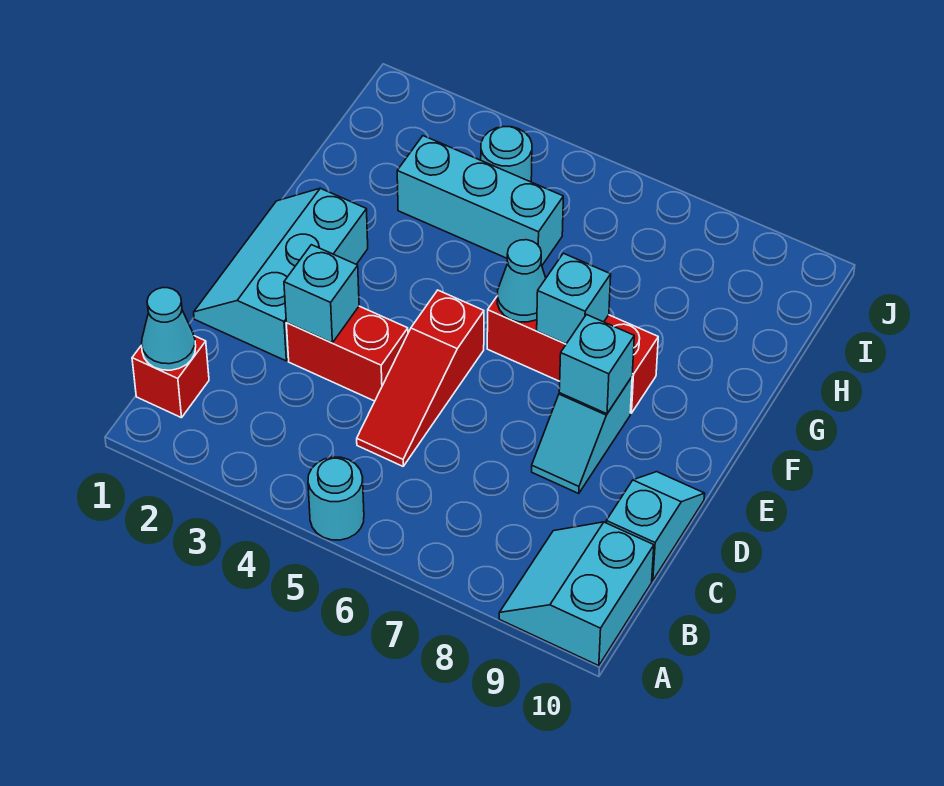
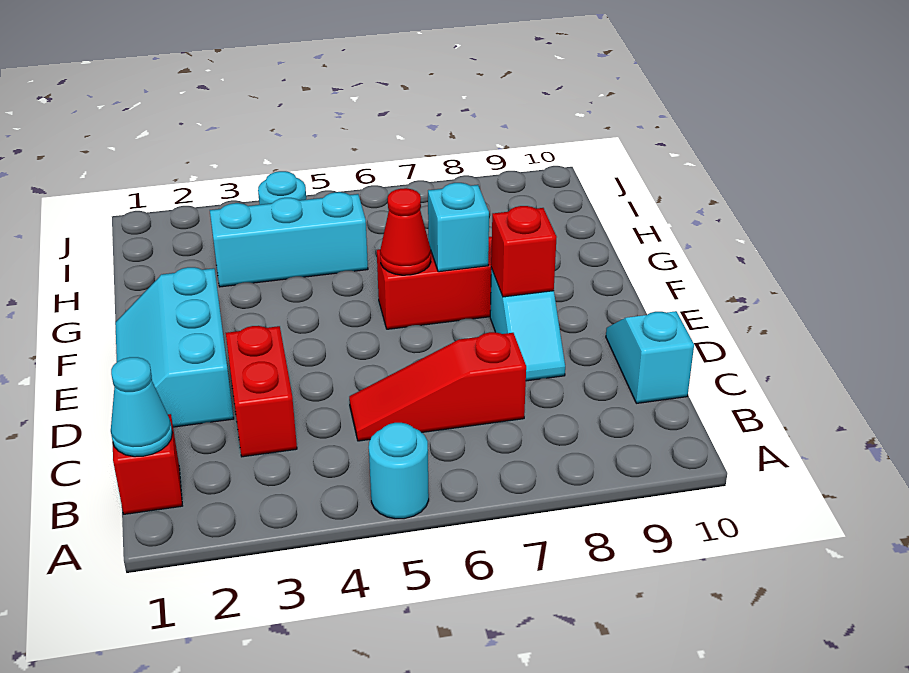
cyan slope A9:B10 level 1 top 10 -> none
red slope C5:E5 level 1 top E -> red slope C5:C7 level 1 top 7
red brick D3:D4 level 1 -> red brick C3:D3 level 1
cyan brick D3 level 2 -> none
cyan brick E8 level 2 -> red brick E8 level 2
cyan cone F6 level 2 -> red cone F6 level 2

